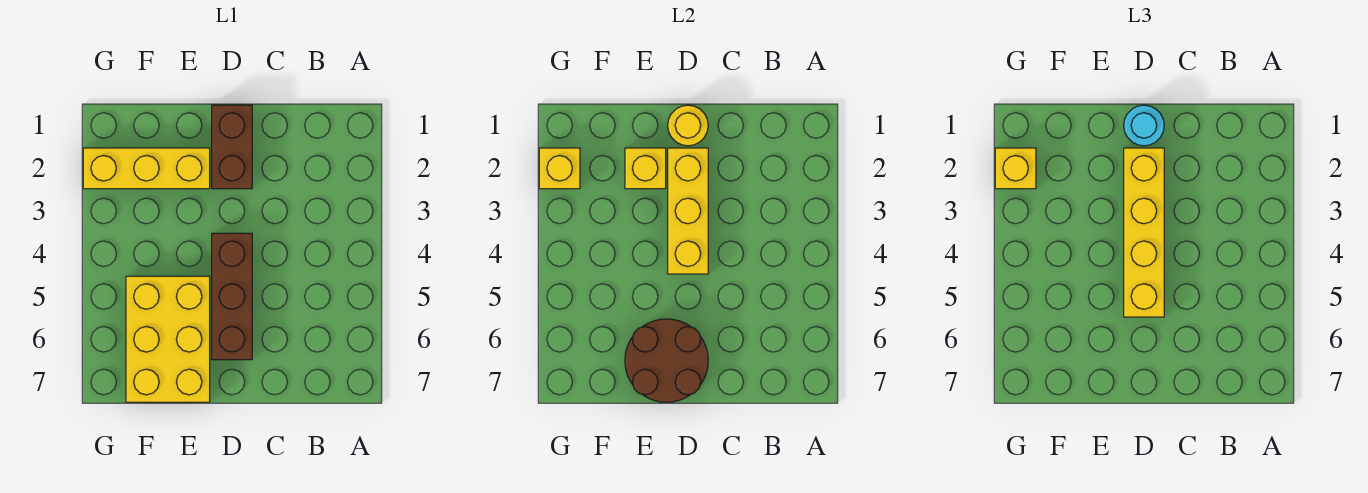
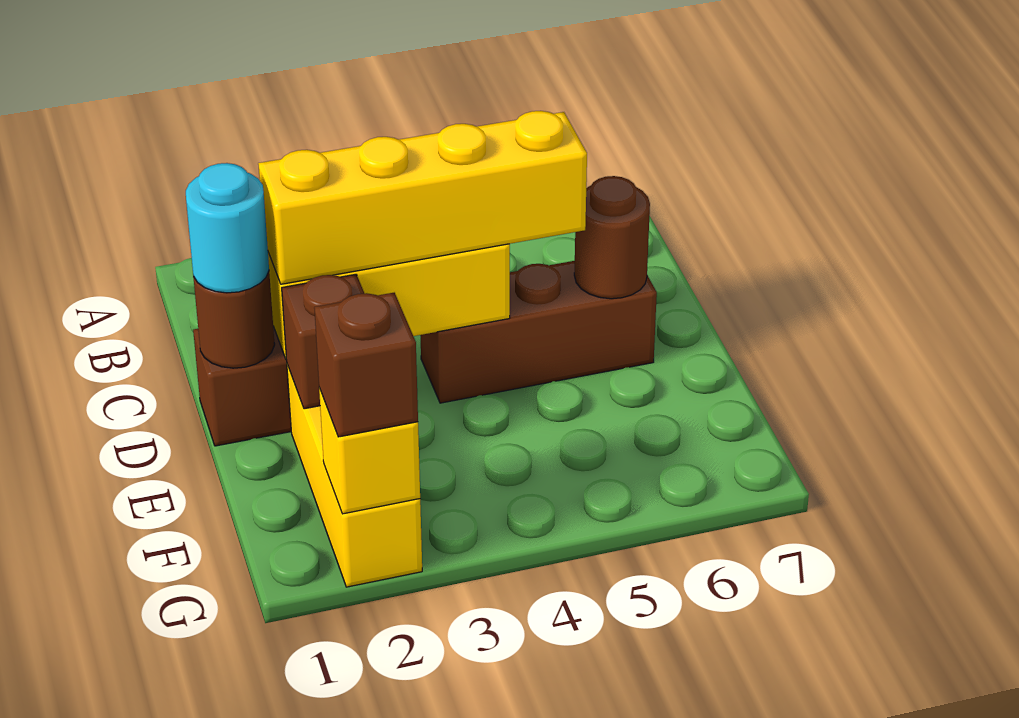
yellow round brick D1 level 2 -> brown round brick D1 level 2
brown round brick D6:E7 level 2 -> brown round brick D6 level 2
yellow brick E2 level 2 -> brown brick E2 level 2
yellow brick E5:F7 level 1 -> none
yellow brick G2 level 3 -> brown brick G2 level 3

